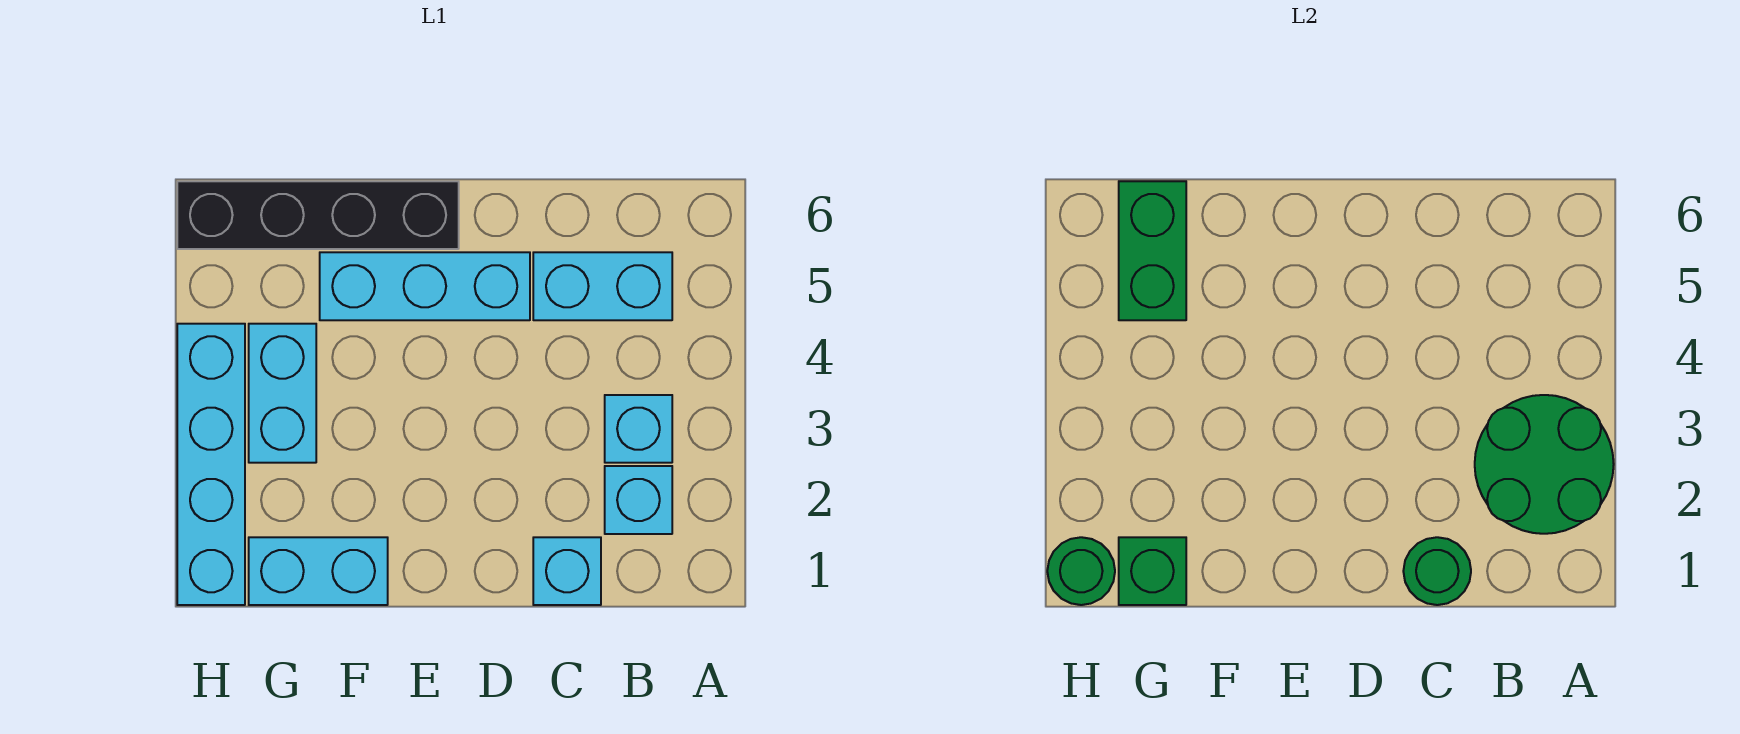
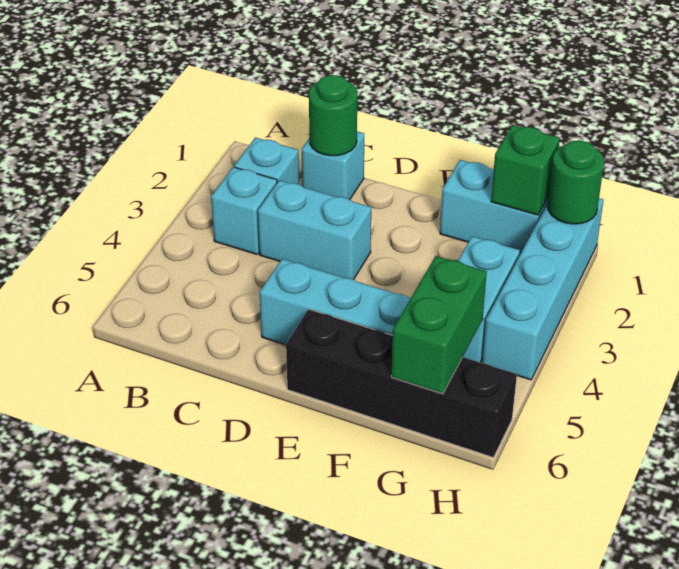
green round brick A2:B3 level 2 -> none
cyan brick B5:C5 level 1 -> cyan brick C3:D3 level 1

